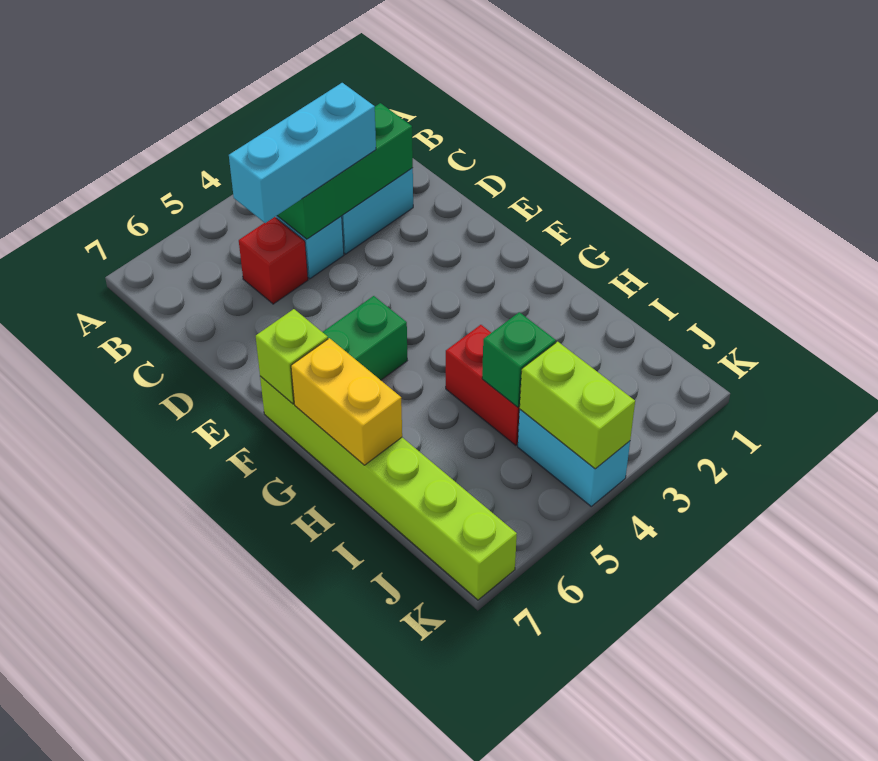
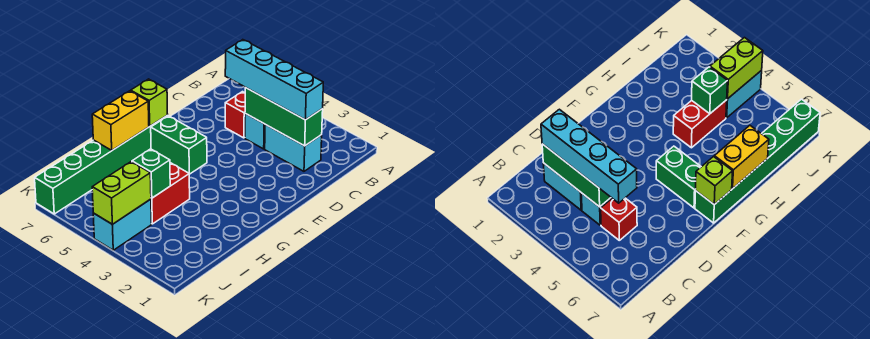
cyan brick C3:C5 level 3 -> cyan brick C2:C5 level 3
lime brick F7:K7 level 1 -> green brick F7:K7 level 1

